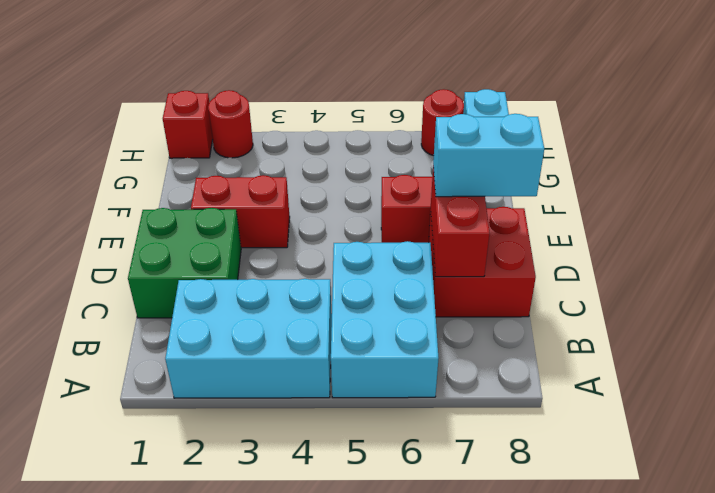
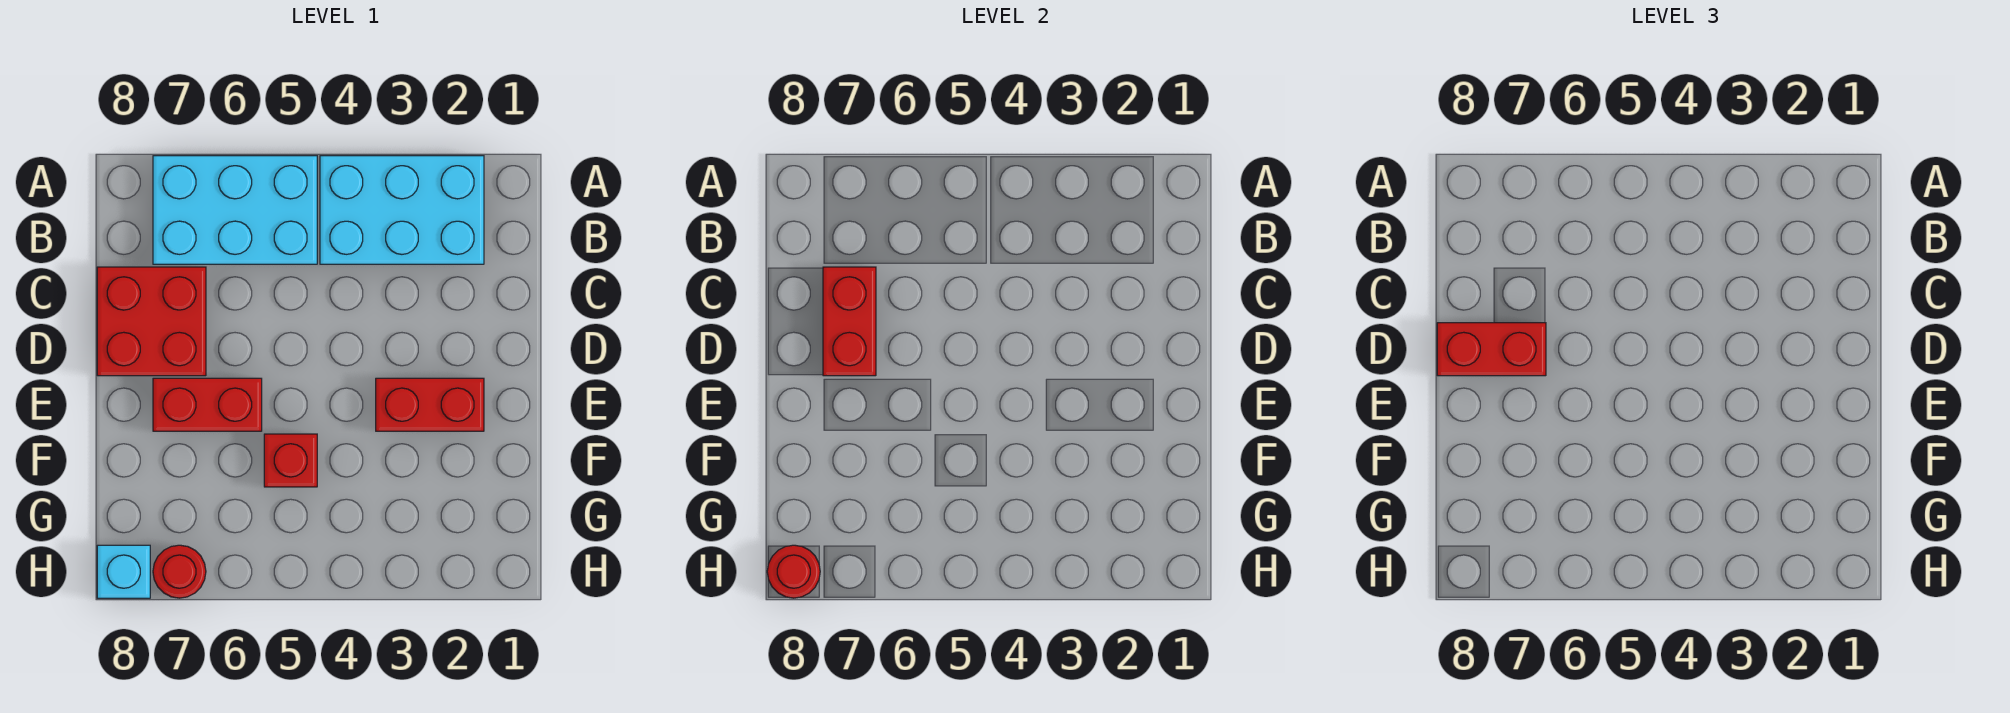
cyan brick A5:C6 level 1 -> cyan brick A5:B7 level 1
green brick C1:D2 level 1 -> none
cyan brick D7:D8 level 3 -> red brick D7:D8 level 3
red brick H1 level 1 -> red brick F5 level 1
red round brick H2 level 1 -> red round brick H8 level 2

